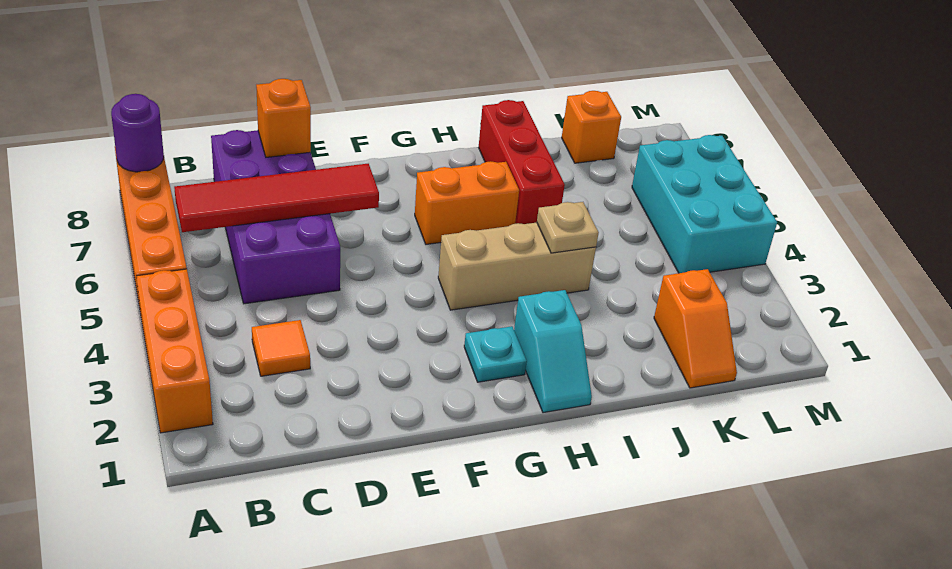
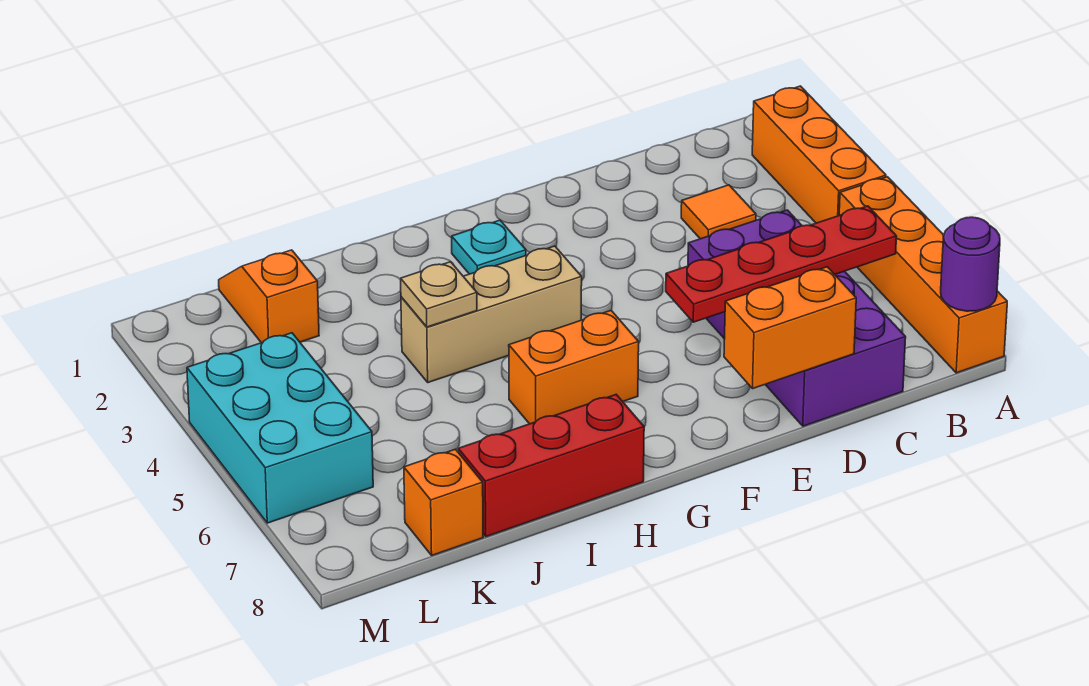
red tile B6:E6 level 2 -> red plate B6:E6 level 2
orange brick D8 level 2 -> orange brick D8:E8 level 2
cyan slope H1:H2 level 1 top 2 -> none
red brick I6:I8 level 1 -> red brick H8:J8 level 1

